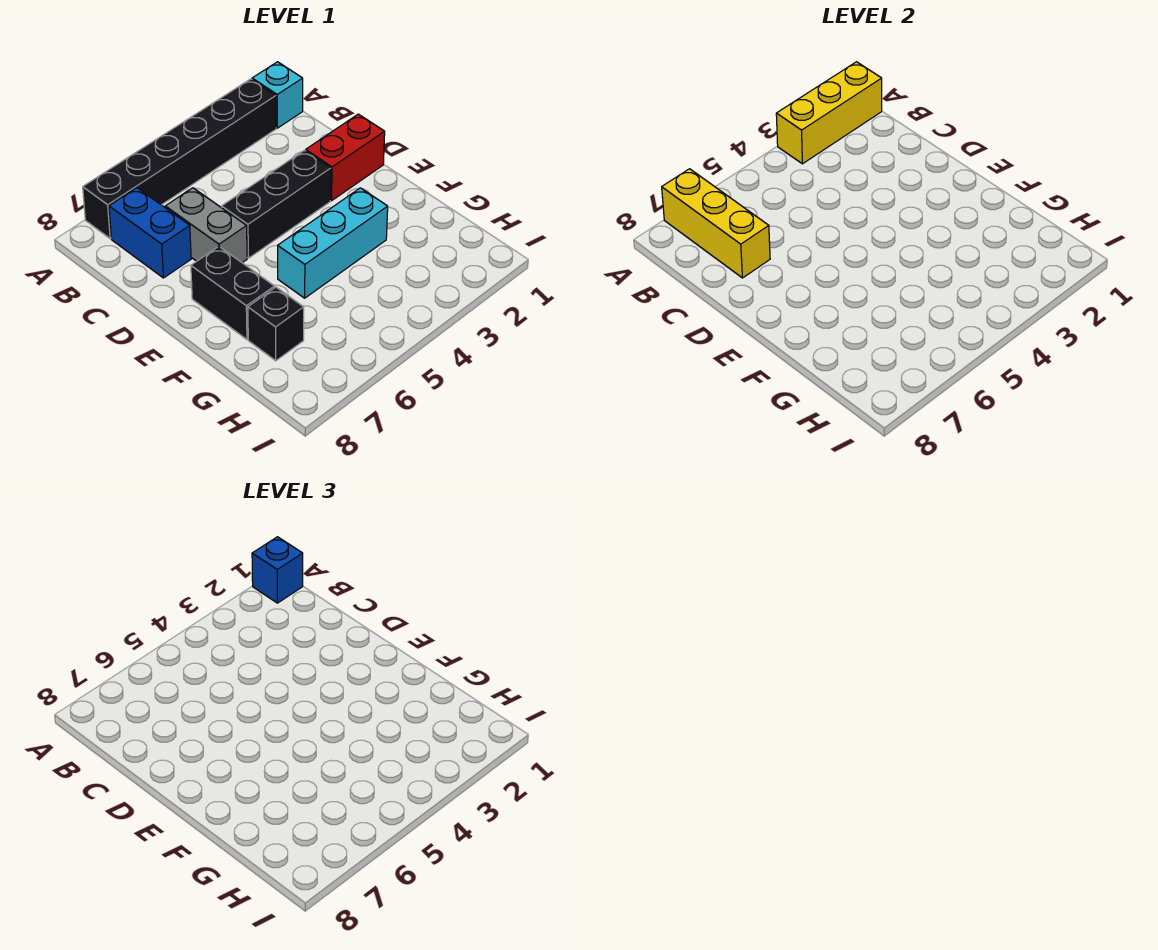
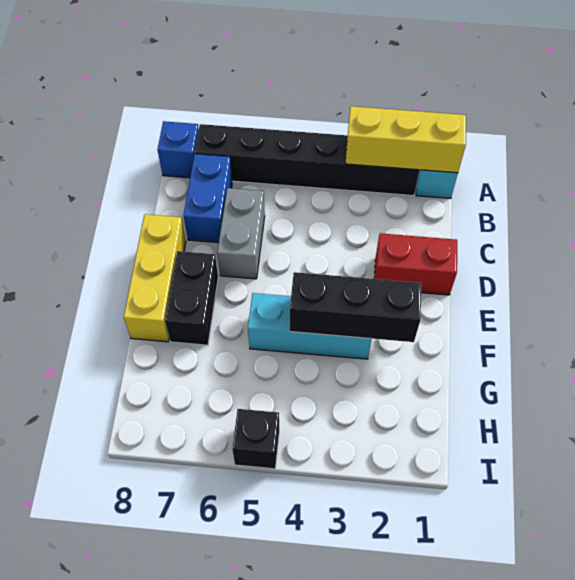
blue brick A1 level 3 -> blue brick A8 level 1
yellow brick A7:C7 level 2 -> yellow brick D8:F8 level 1
black brick D3:D5 level 1 -> black brick F2:F4 level 2
black brick G7 level 1 -> black brick I5 level 1

